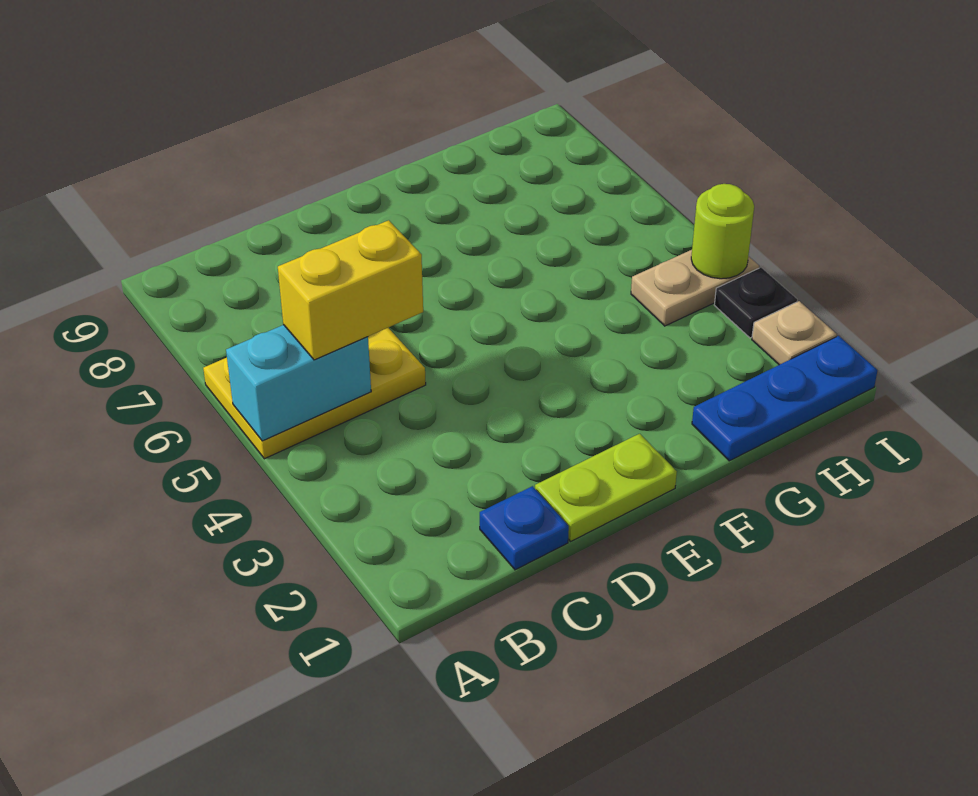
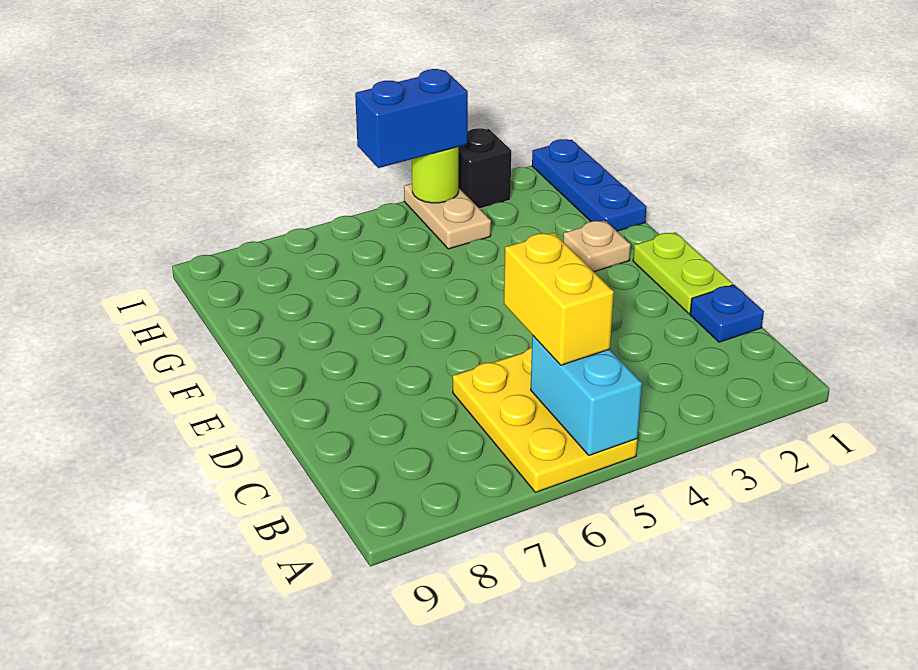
tan plate I2 level 1 -> tan plate F2 level 1
black plate I3 level 1 -> black brick I3 level 1
none -> blue brick I4:I5 level 3

